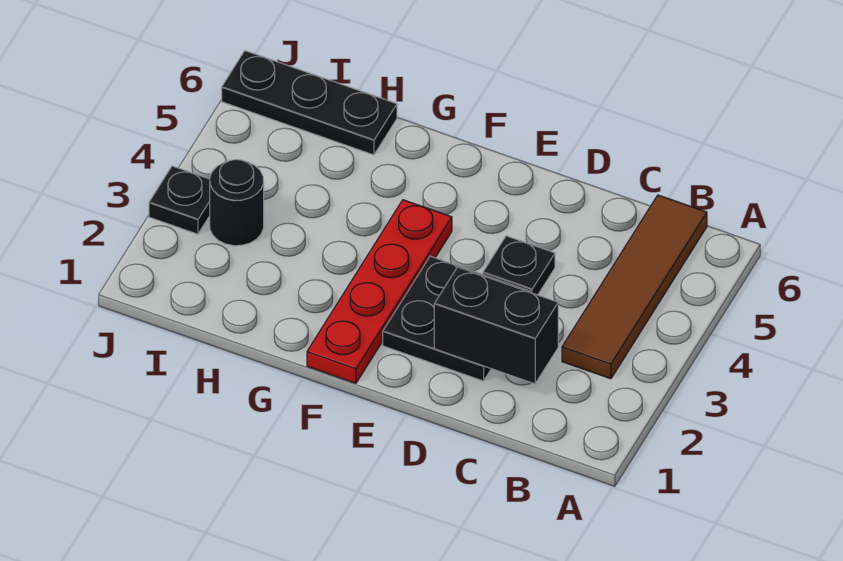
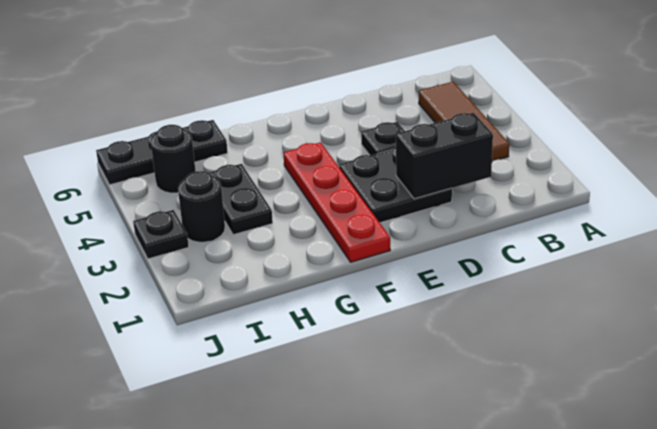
brown tile B3:B6 level 1 -> brown tile B3:B5 level 1
none -> black plate H3:H4 level 1
none -> black round brick I5 level 1

